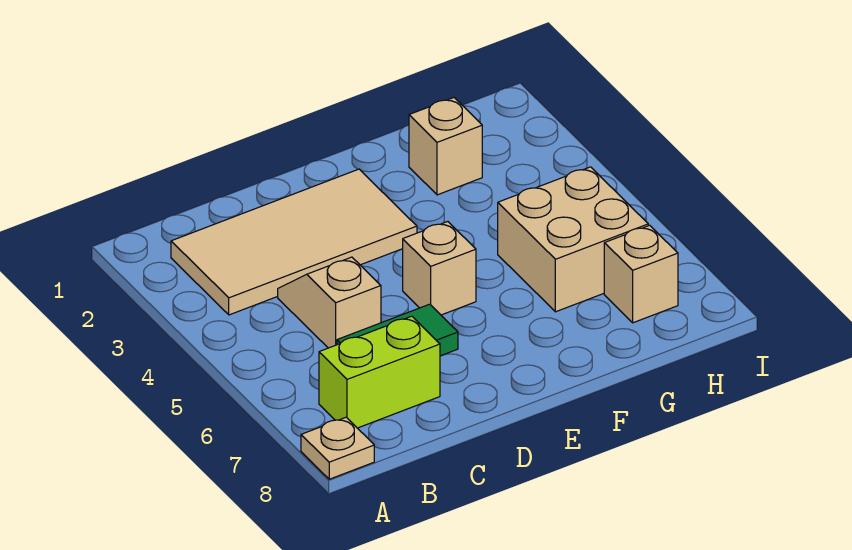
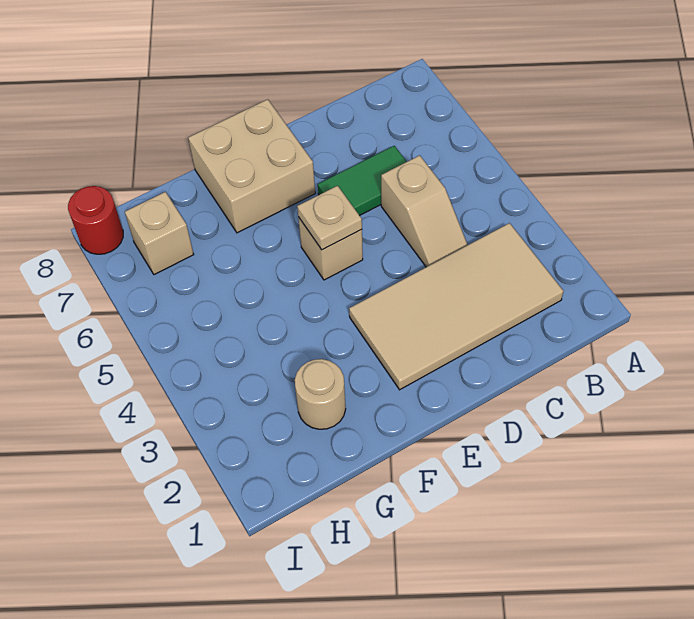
tan plate A8 level 1 -> tan plate E5 level 2
lime brick B7:C7 level 1 -> none
tan brick G2 level 1 -> tan round brick G2 level 1
tan brick G5:H6 level 1 -> tan brick E7:F8 level 1
none -> red round brick I8 level 1

